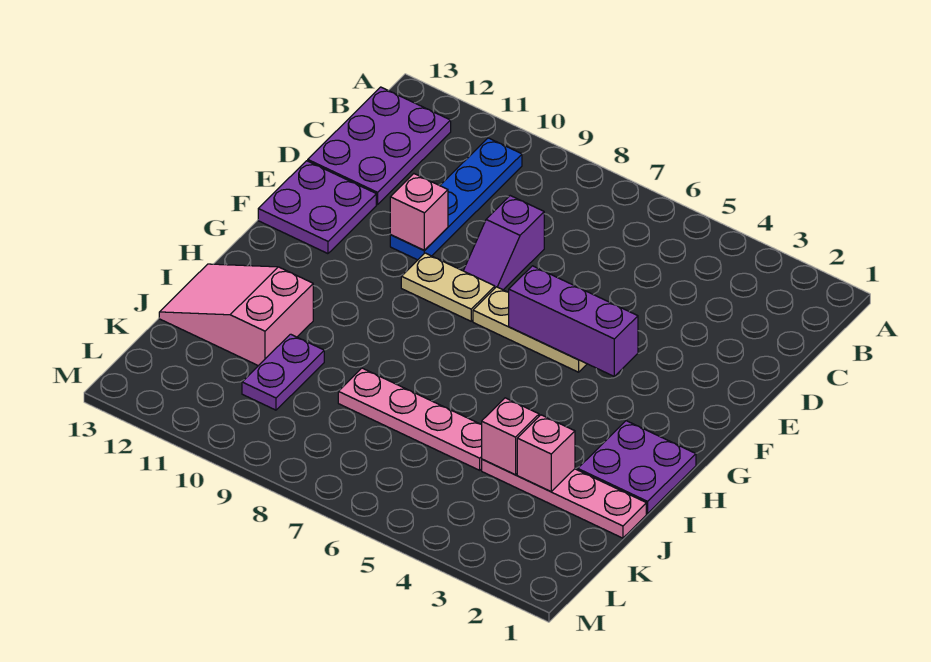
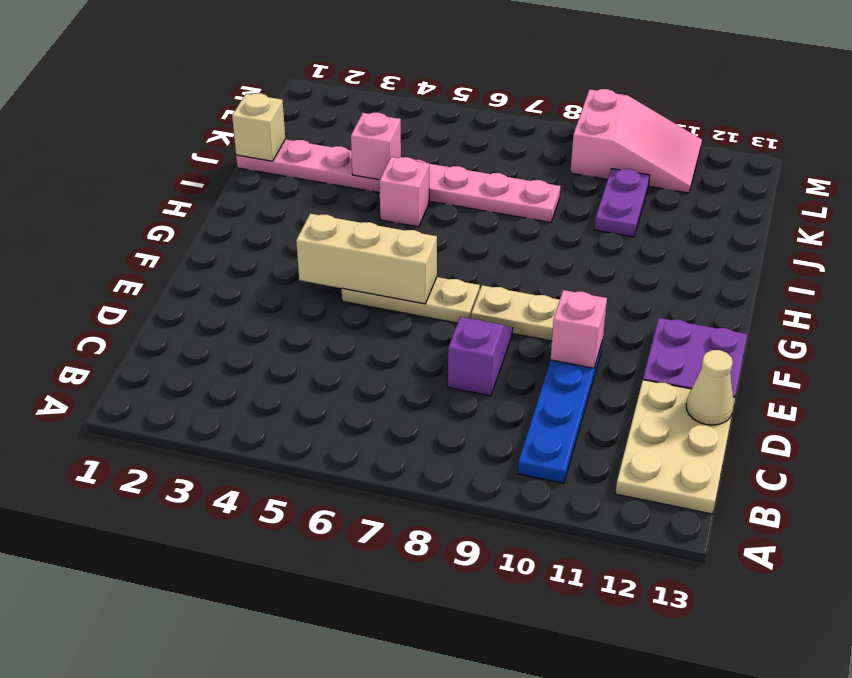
purple plate B12:D13 level 1 -> tan plate B12:D13 level 1
none -> tan cone D13 level 2
purple brick F4:F6 level 2 -> tan brick F4:F6 level 2
purple plate H1:I2 level 1 -> none
pink slope I11:J13 level 1 top 11 -> pink slope L9:M11 level 1 top 9
none -> tan brick J1 level 2
pink brick J3 level 2 -> pink brick I5 level 1

